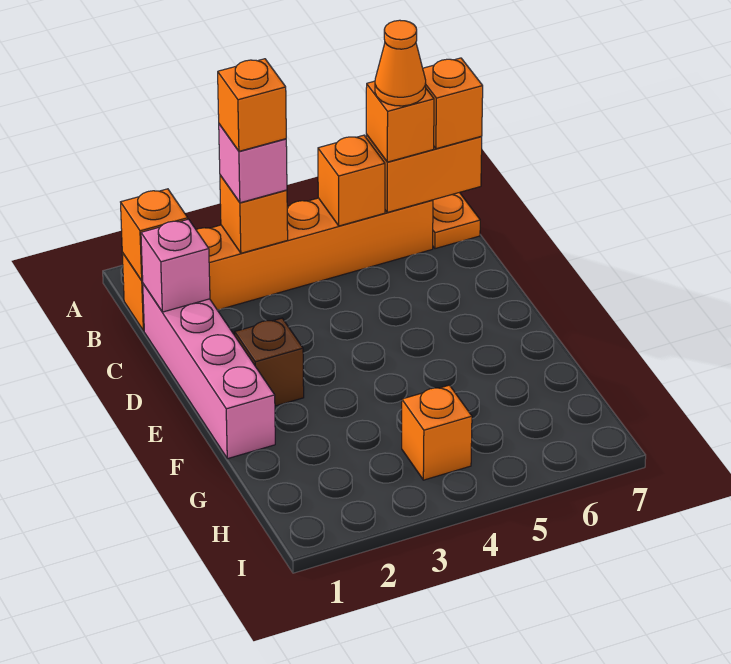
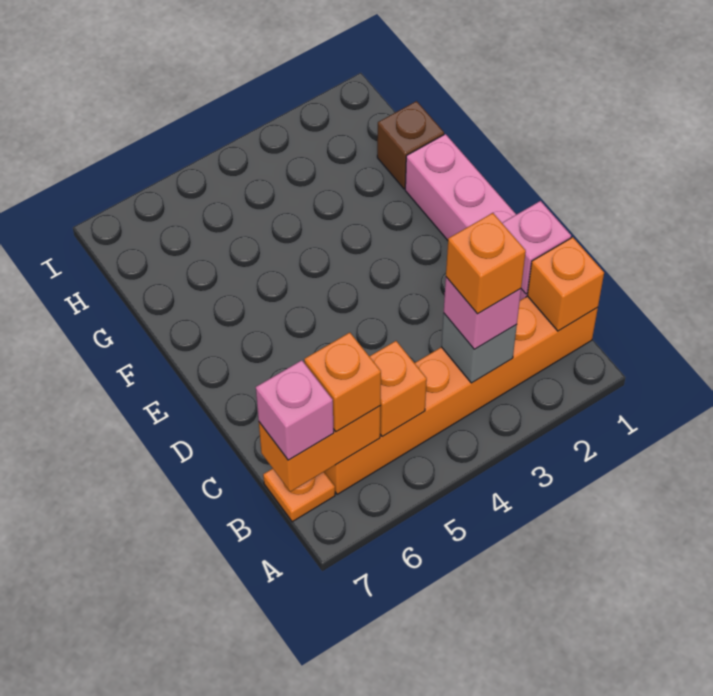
orange brick B3 level 2 -> grey brick B3 level 2
orange cone B6 level 4 -> none
orange brick B7 level 3 -> pink brick B7 level 3
brown brick E2 level 1 -> brown brick G1 level 1
orange brick H4 level 1 -> none

